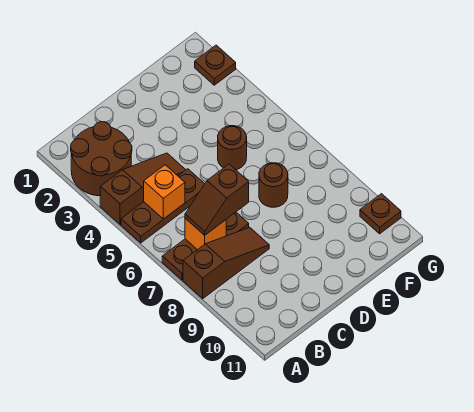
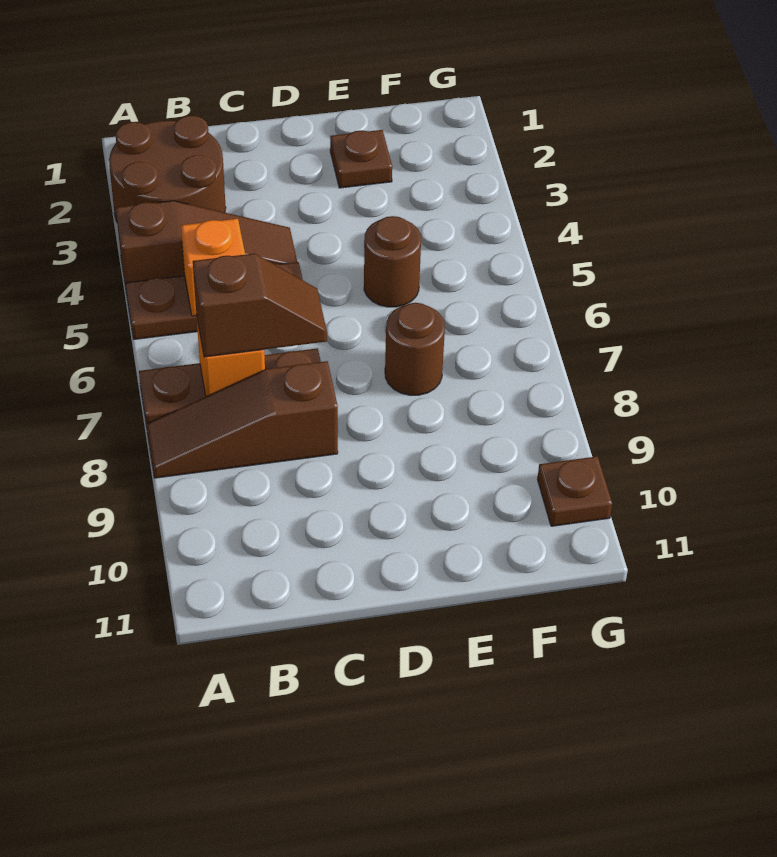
brown slope A8:C8 level 1 top A -> brown slope A8:C8 level 1 top C
brown slope B7:C7 level 3 top C -> brown slope B7:C7 level 3 top B
brown plate G2 level 1 -> brown plate E2 level 1

